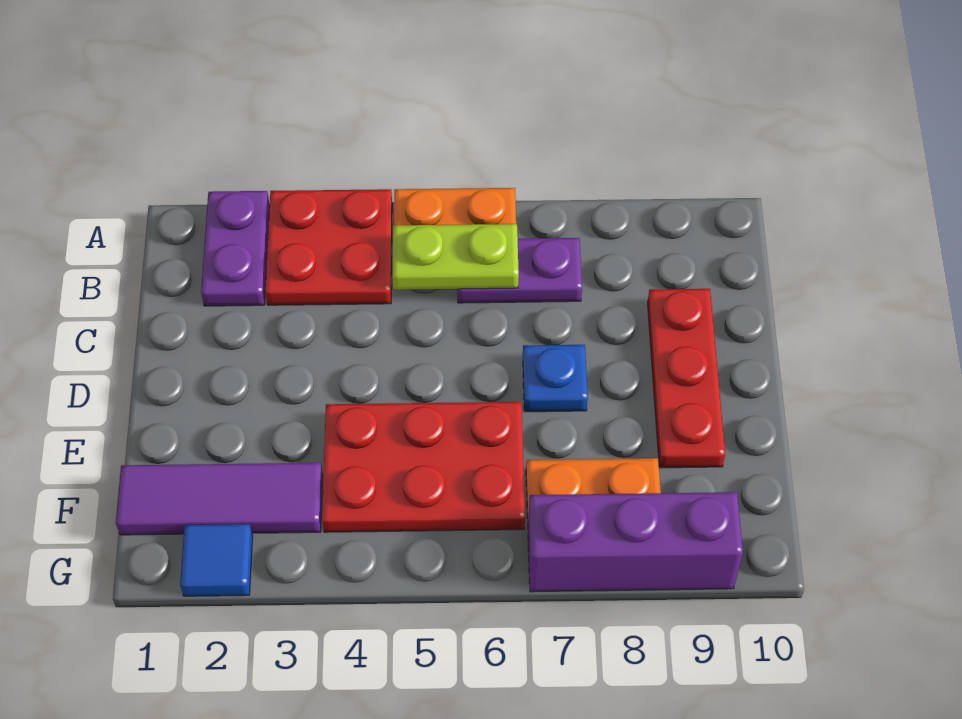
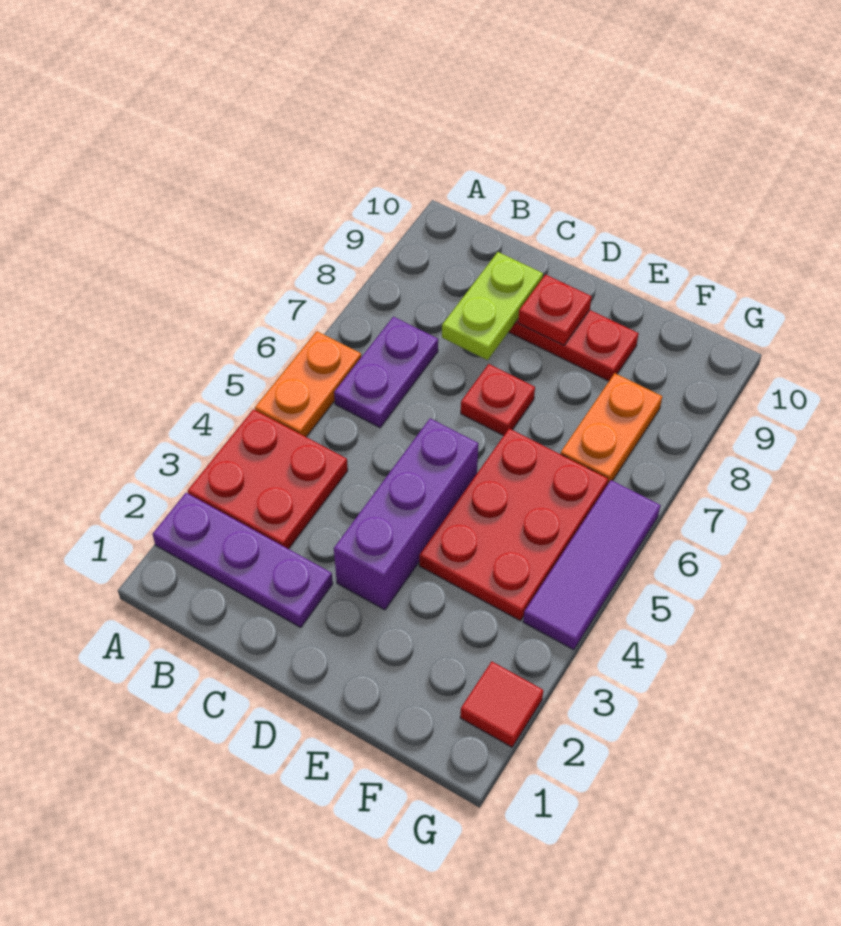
purple plate A2:B2 level 1 -> purple plate A2:C2 level 1
lime plate B5:B6 level 2 -> lime plate C8:C9 level 2
blue plate D7 level 1 -> red plate D7 level 1
none -> red plate D9 level 2
purple tile F1:F3 level 1 -> purple tile G4:G6 level 1
blue tile G2 level 1 -> red tile G2 level 1
purple brick G7:G9 level 1 -> purple brick D3:D5 level 1

